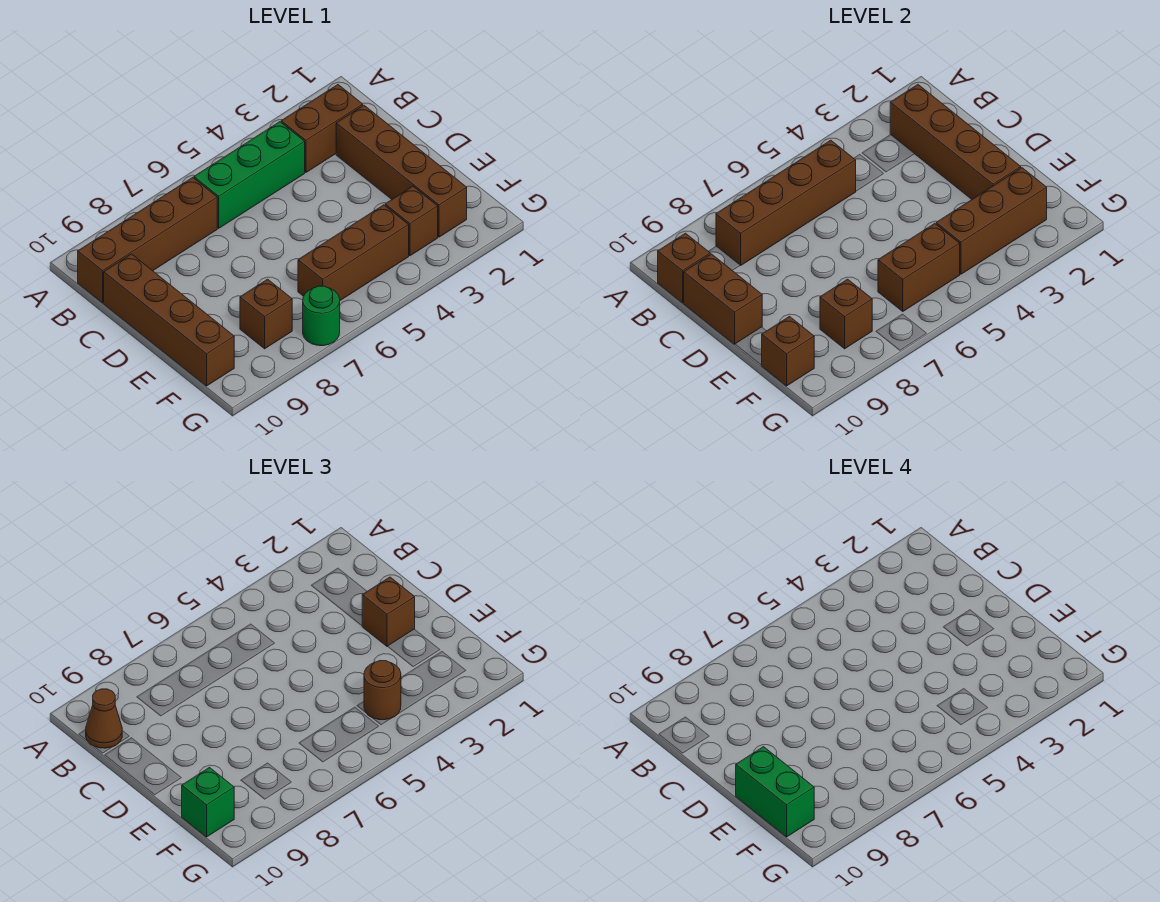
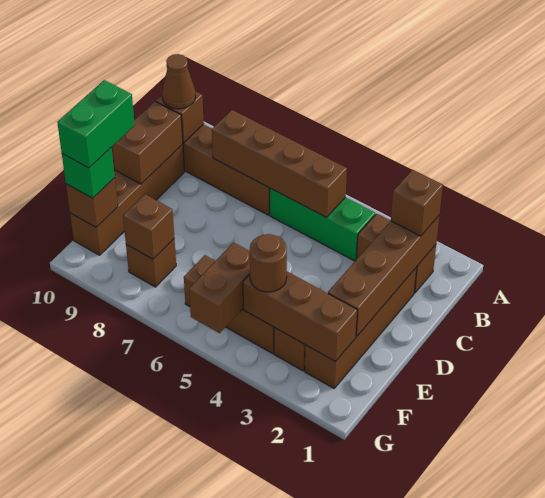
brown brick D2 level 3 -> brown brick B2 level 3
brown brick F5:F6 level 2 -> brown brick F5:G5 level 2
green round brick G7 level 1 -> none

